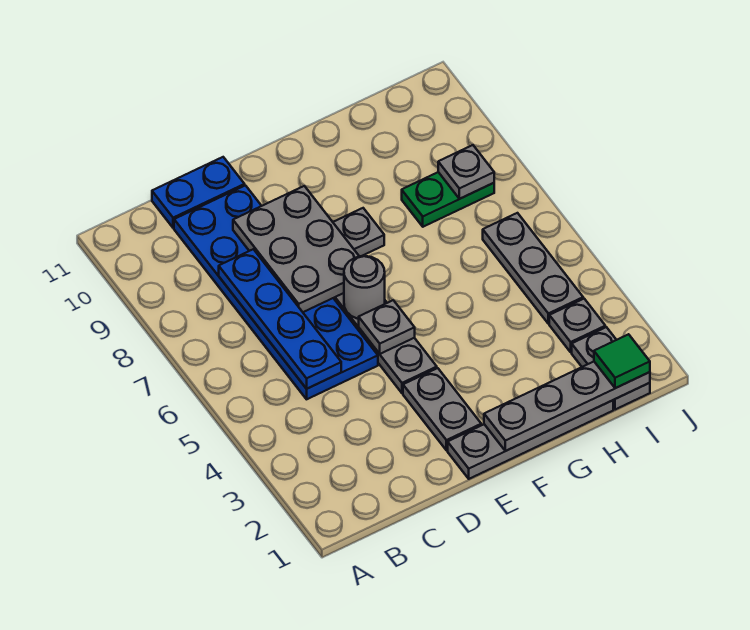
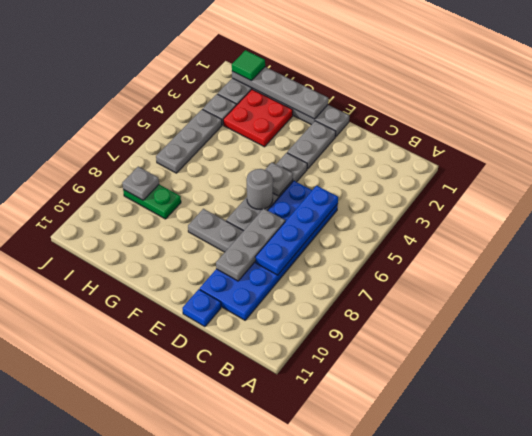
blue plate C11:D11 level 1 -> blue plate D11 level 1
grey plate D7:E9 level 2 -> grey plate D7:D9 level 2
none -> red plate G2:H3 level 1

